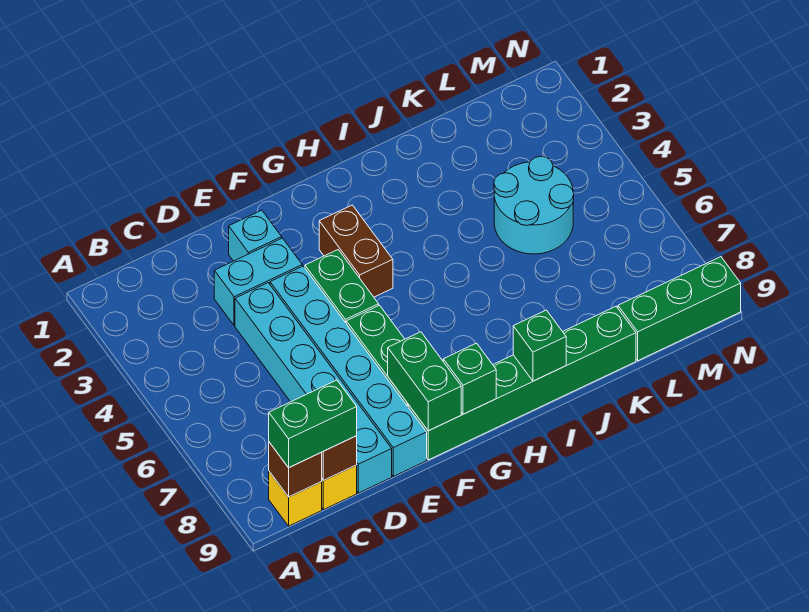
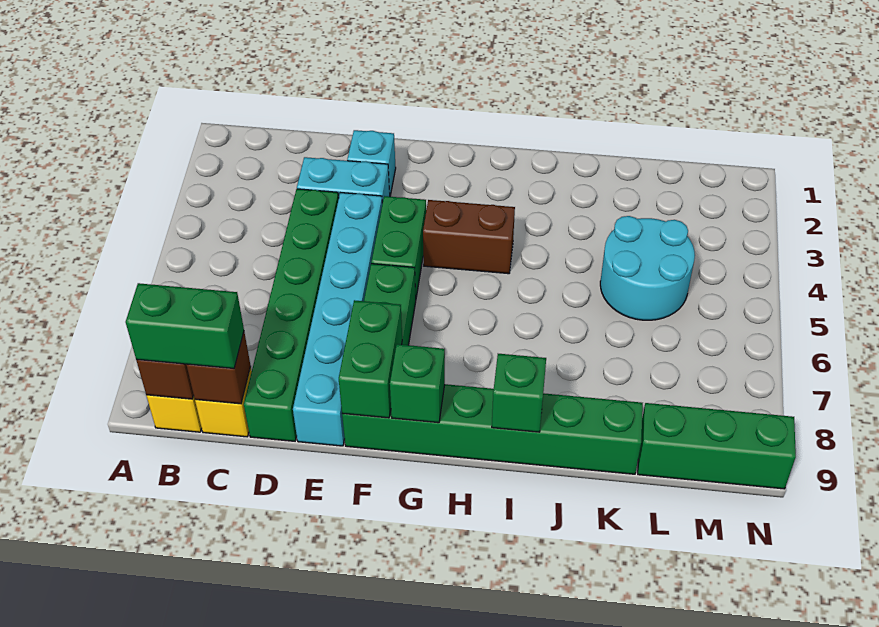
cyan brick D4:D9 level 1 -> green brick D4:D9 level 1
brown brick G3:G4 level 1 -> brown brick G4:H4 level 1

